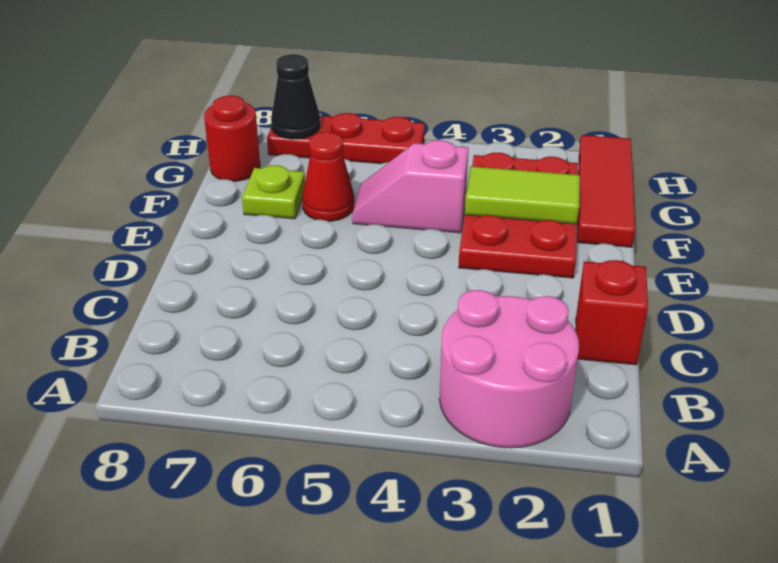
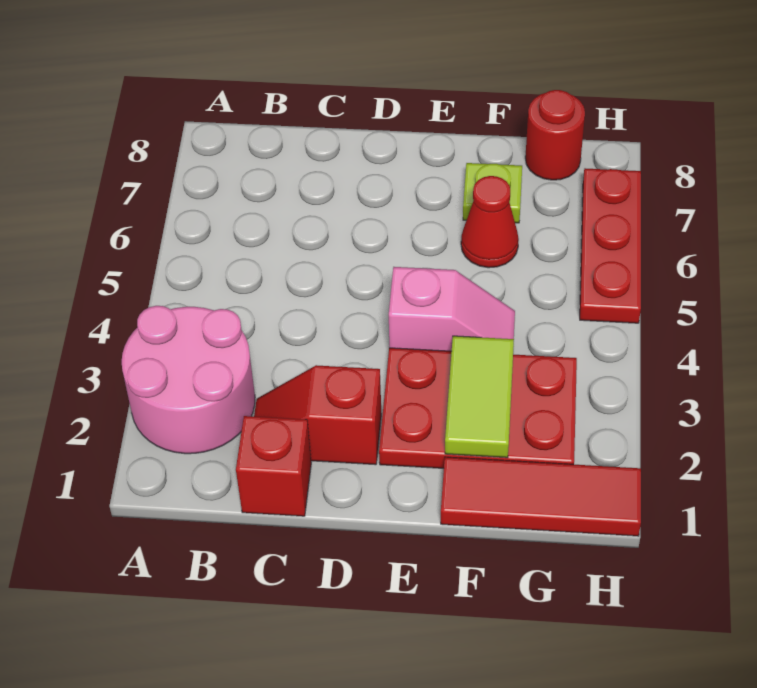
none -> red slope C2:D2 level 1 top D
pink slope F4:F5 level 1 top 4 -> pink slope E4:F4 level 1 top E
black cone H7 level 2 -> none

